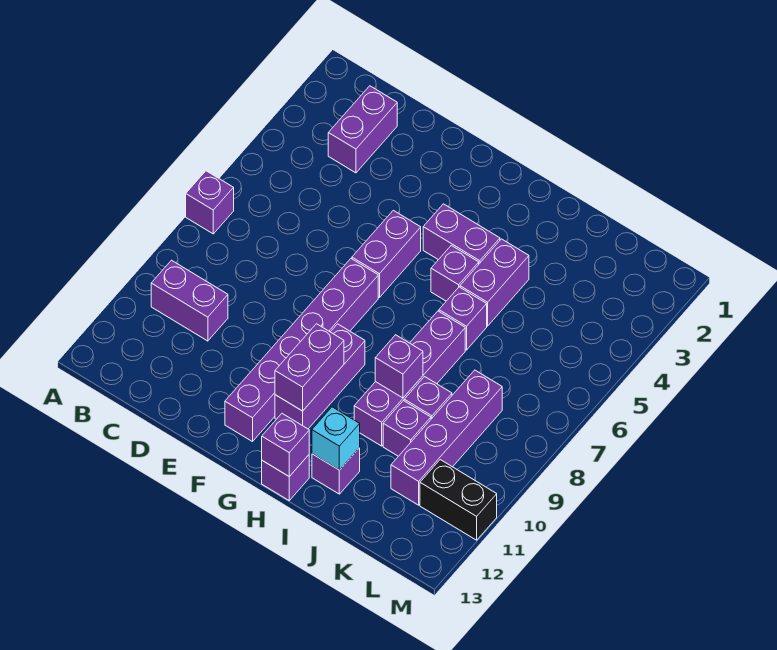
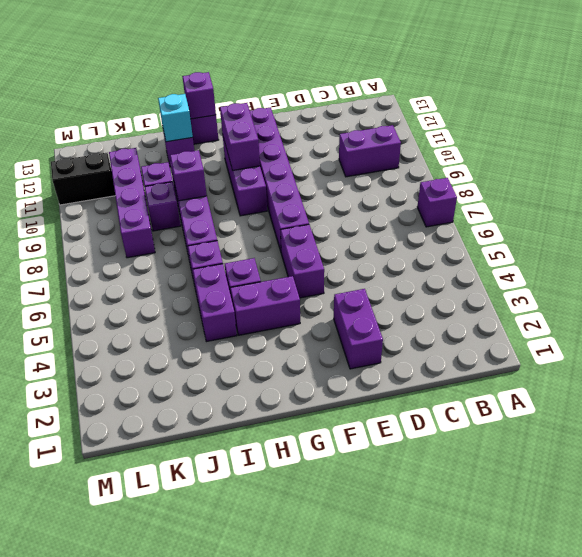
purple brick C2:C3 level 1 -> purple brick E2:E3 level 1

